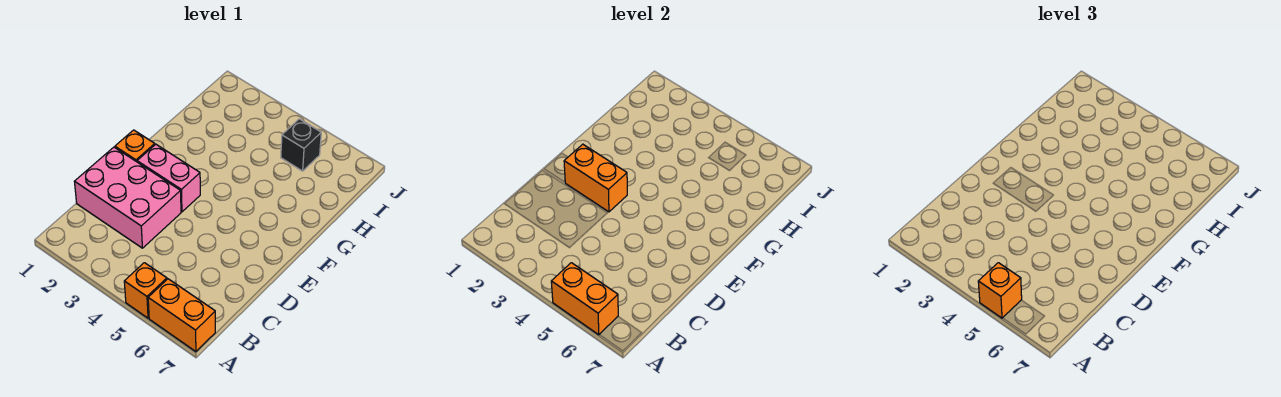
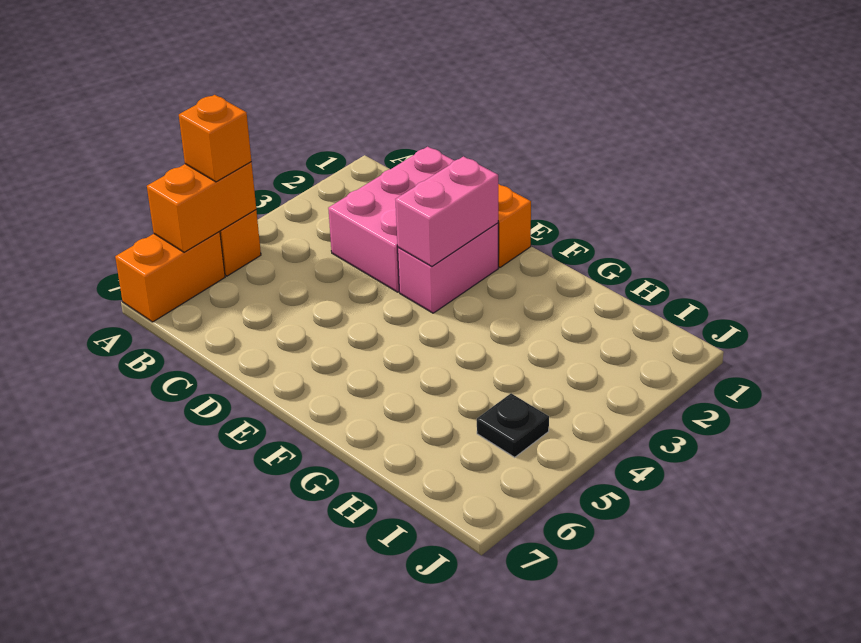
orange brick E2:E3 level 2 -> pink brick E2:E3 level 2
black brick I5 level 1 -> black plate I5 level 1

